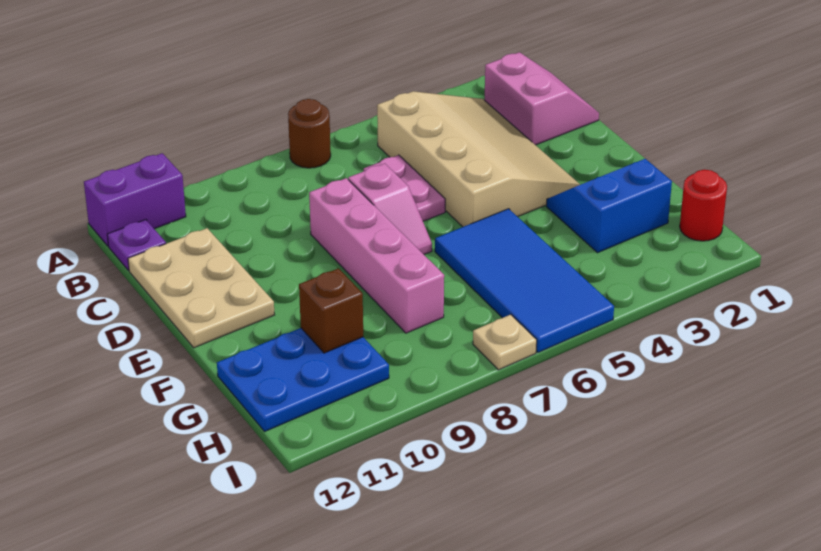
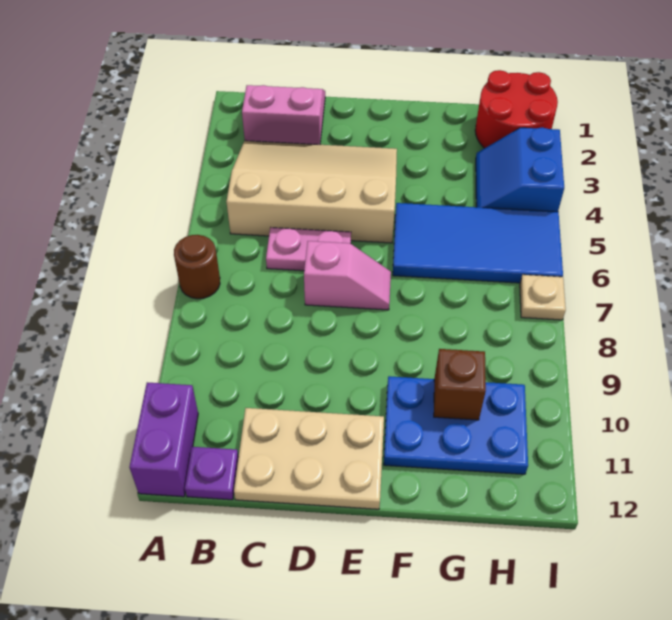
pink brick D8:G8 level 1 -> none
blue slope F2:G3 level 1 top G -> blue slope H3:I4 level 1 top I
blue plate G10:H12 level 1 -> blue plate F10:H11 level 1
red round brick H1 level 1 -> red round brick H1:I2 level 1

